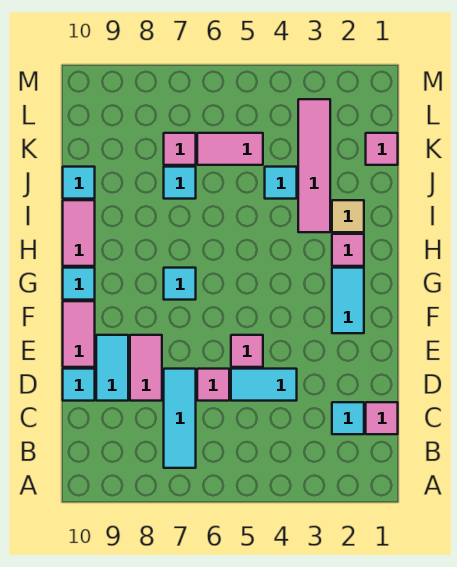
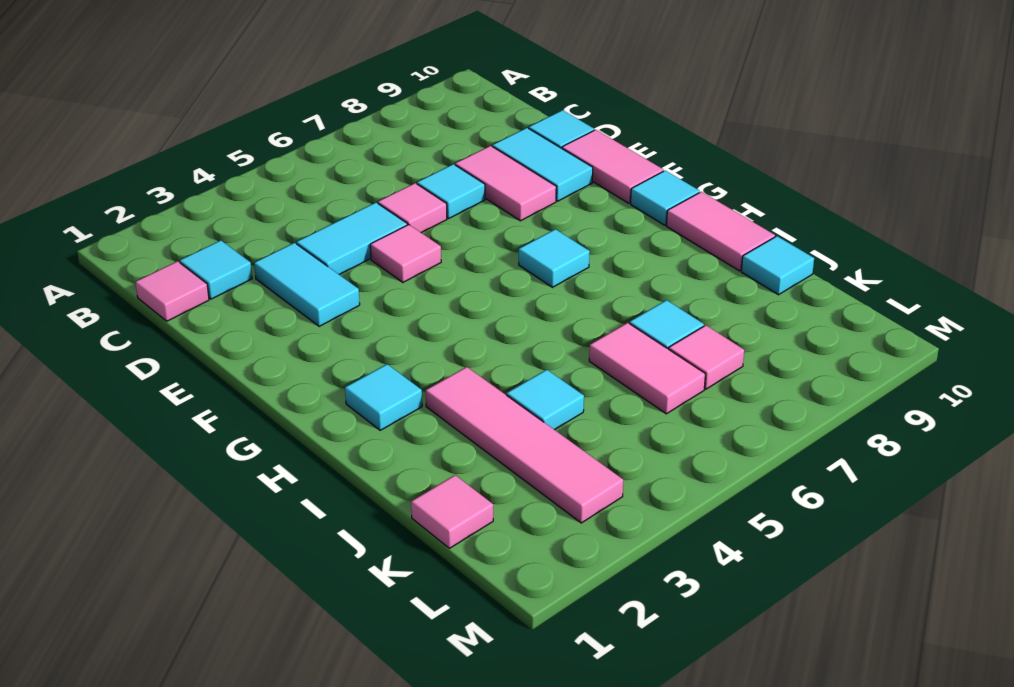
cyan tile B7:D7 level 1 -> cyan tile D7 level 1
cyan tile F2:G2 level 1 -> cyan tile D3:E3 level 1
pink tile H2 level 1 -> cyan tile H2 level 1
tan tile I2 level 1 -> none
pink tile K5:K6 level 1 -> pink tile J6:K6 level 1

